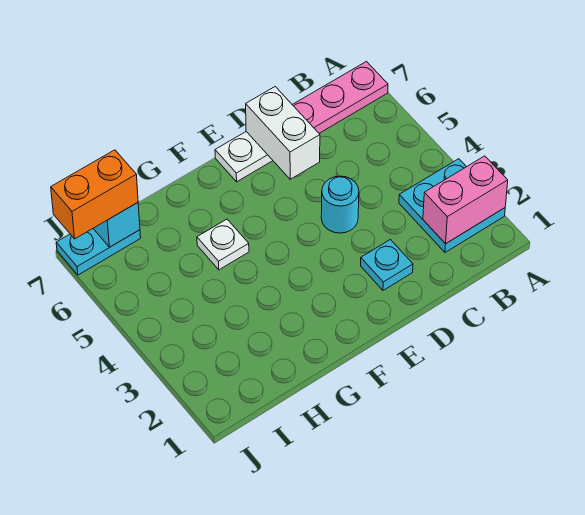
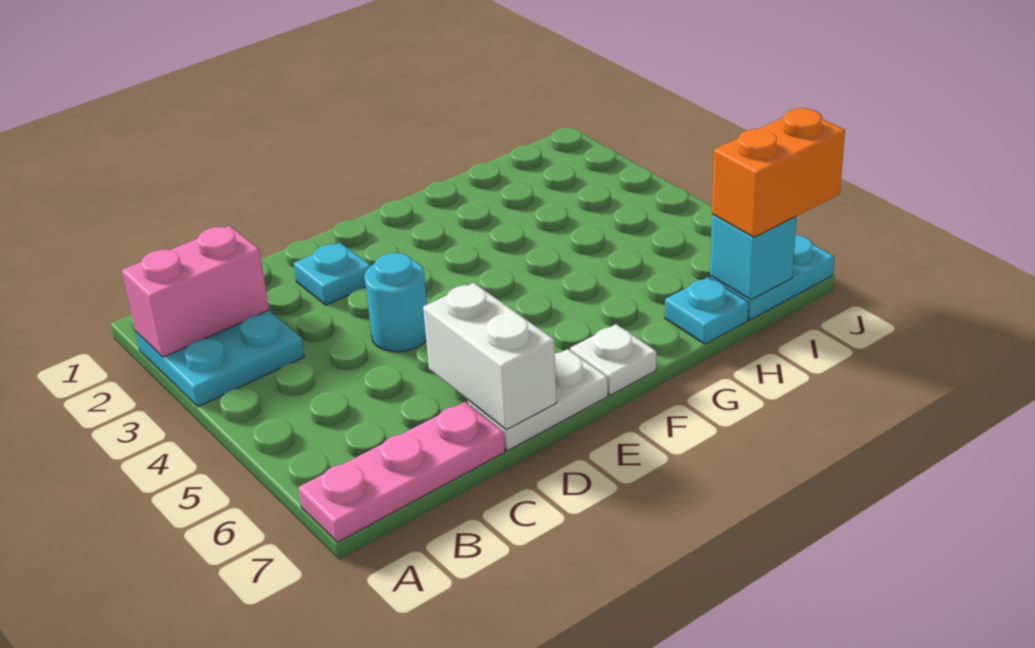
white plate G5 level 1 -> white plate F7 level 1
none -> cyan plate H7 level 1

